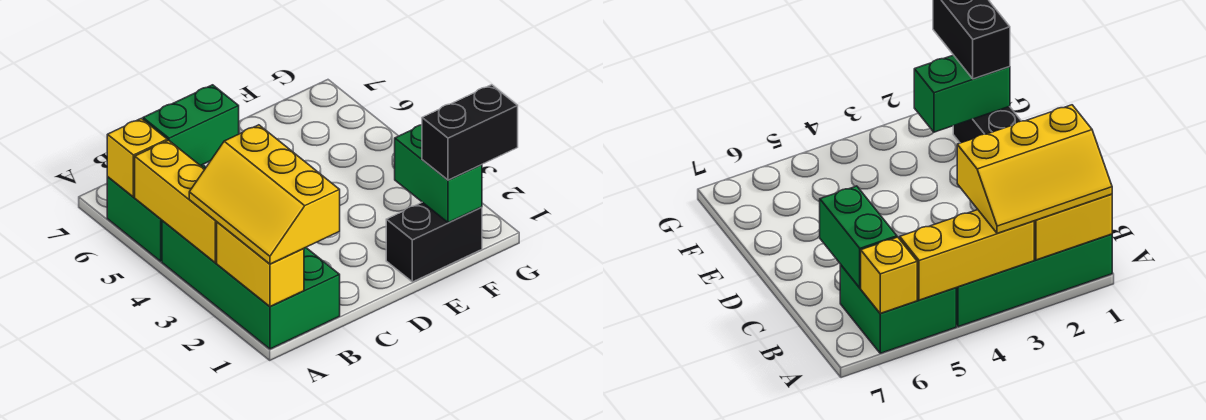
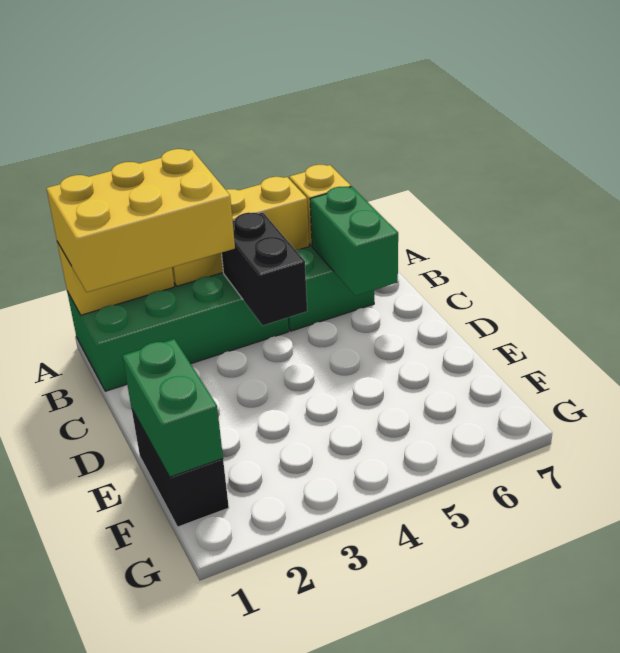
yellow slope A1:B3 level 3 top B -> yellow brick A1:B3 level 3
green brick F1:F2 level 2 -> green brick E1:F1 level 2
black brick F1:G1 level 3 -> black brick B4:C4 level 2

